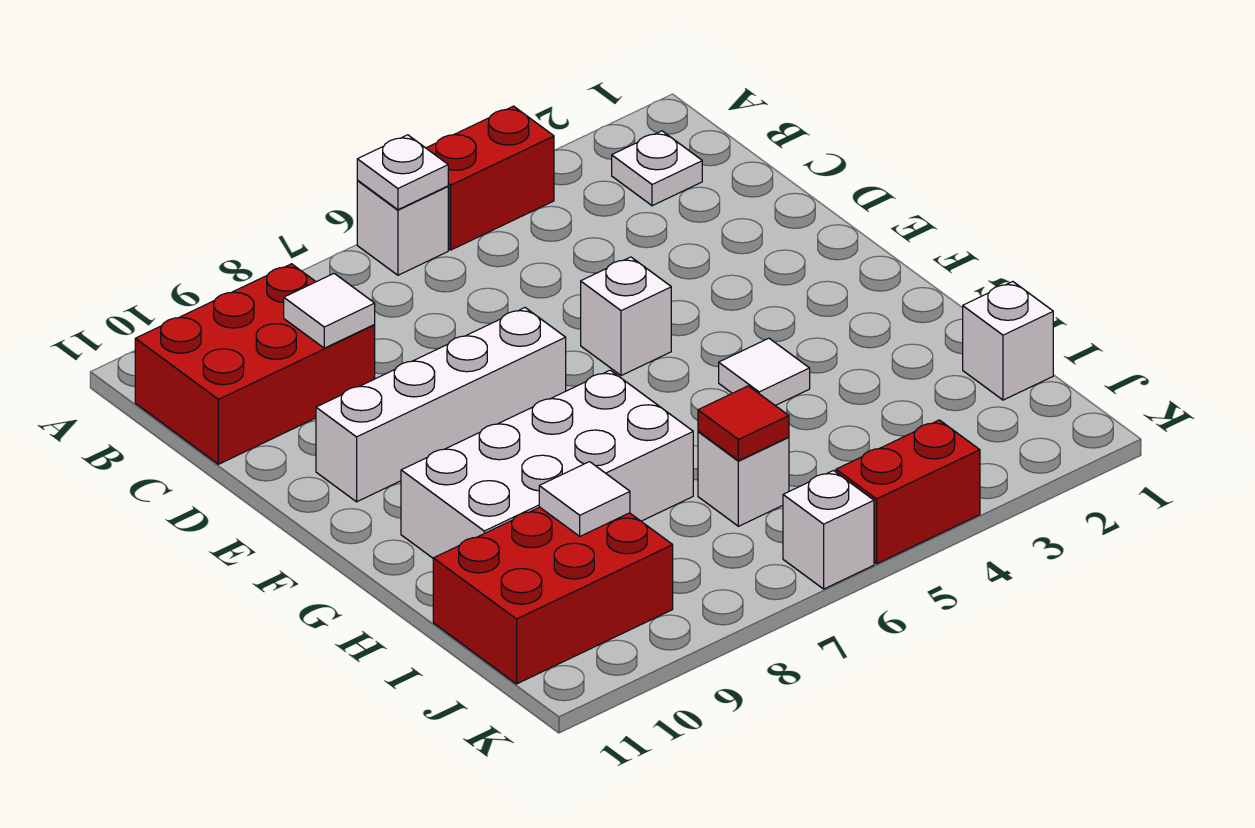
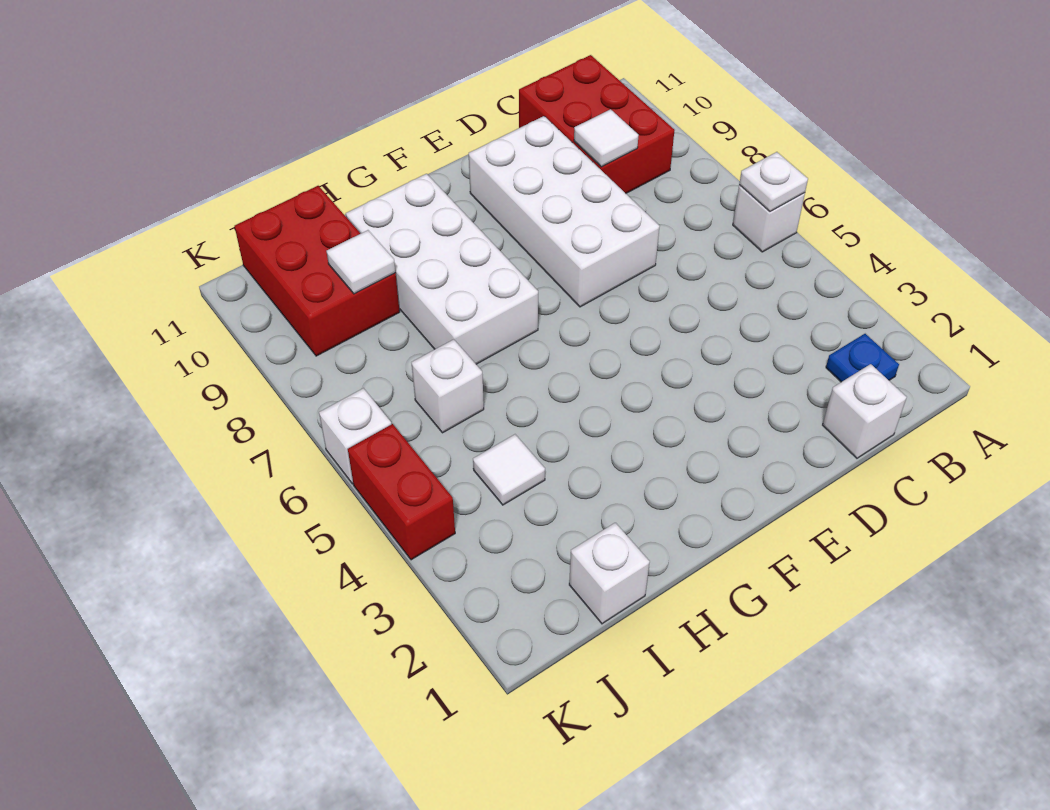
red brick A4:A5 level 1 -> none
white plate B2 level 1 -> blue plate B2 level 1
white brick E5 level 1 -> white brick C1 level 1
white brick E7:E10 level 1 -> white brick D7:E10 level 1
white tile G4 level 1 -> white tile I4 level 1
red tile I6 level 2 -> none

